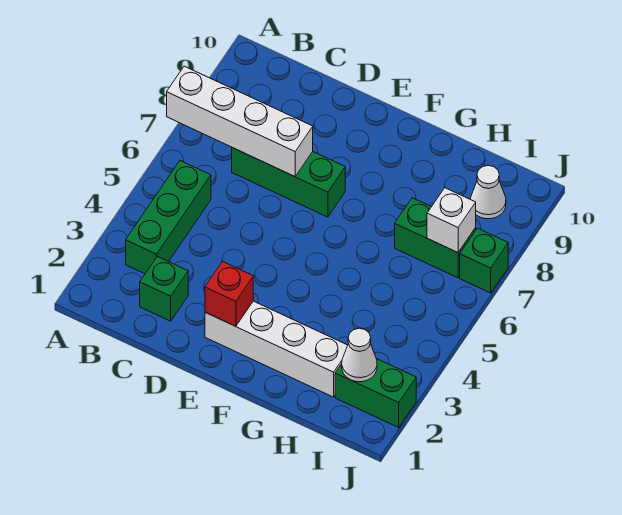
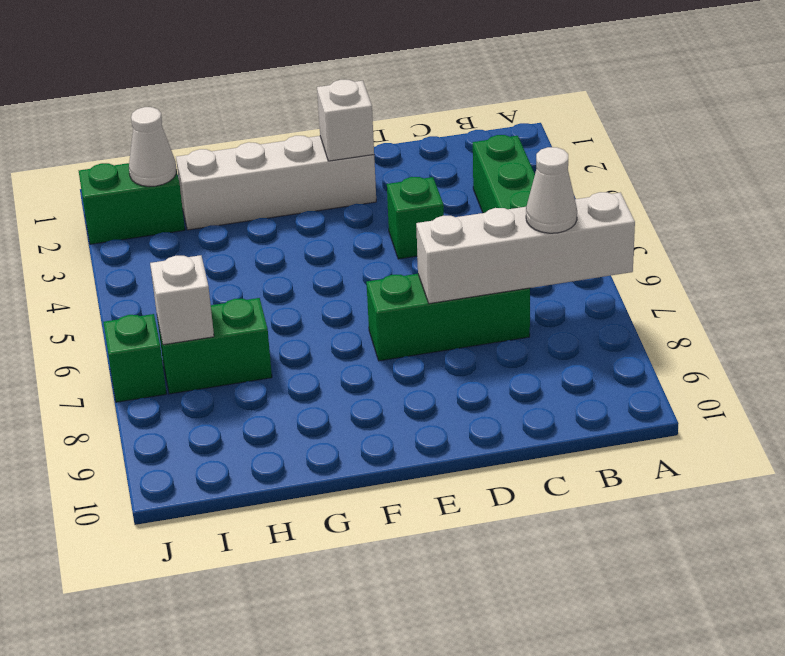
green brick C2 level 1 -> green brick D4 level 1
red brick E2 level 2 -> white brick E2 level 2
white cone I9 level 1 -> white cone B7 level 3

